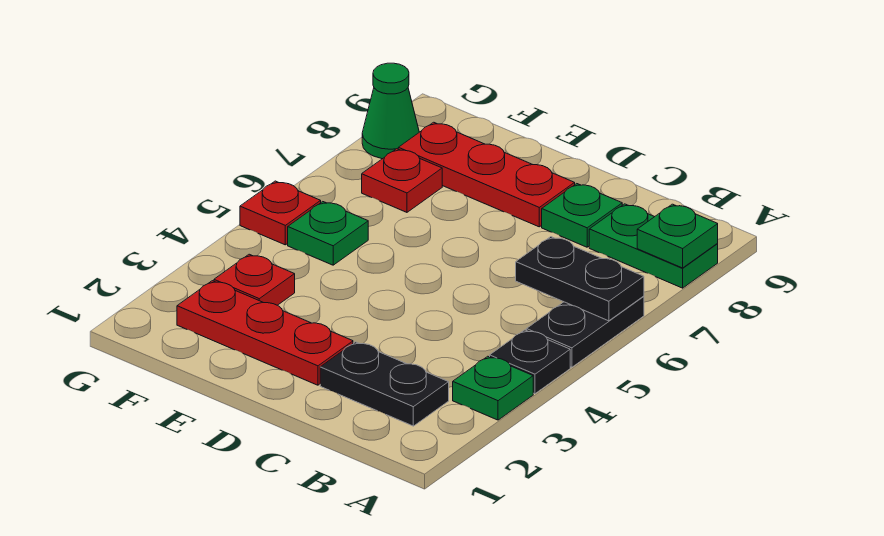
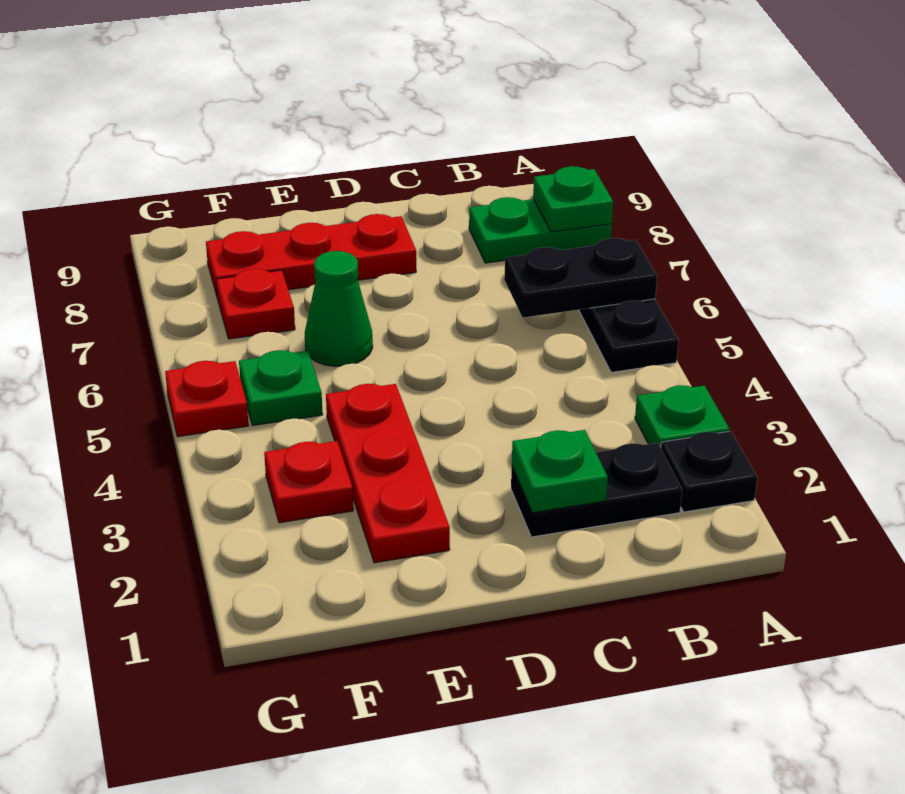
black plate A4 level 1 -> black plate A2 level 1
green plate C8 level 1 -> green plate C2 level 2
red plate D2:F2 level 1 -> red plate E2:E4 level 1
green cone G8 level 1 -> green cone E6 level 1

